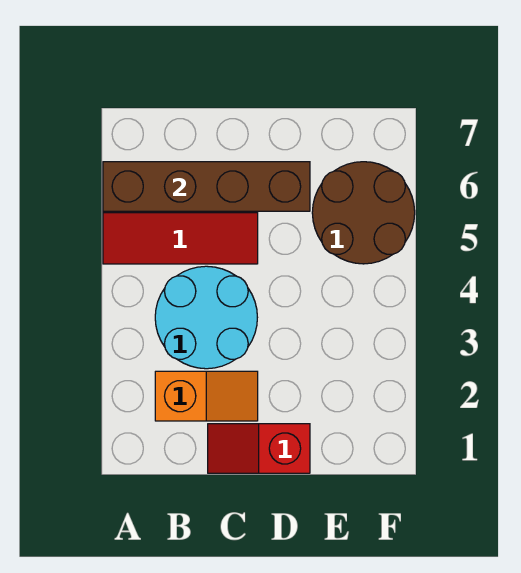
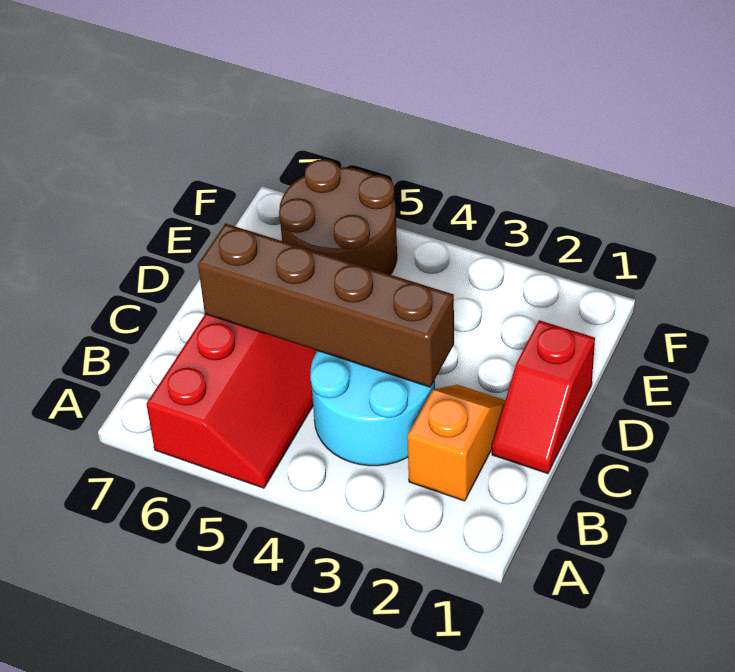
brown brick A6:D6 level 2 -> brown brick C3:C6 level 2

